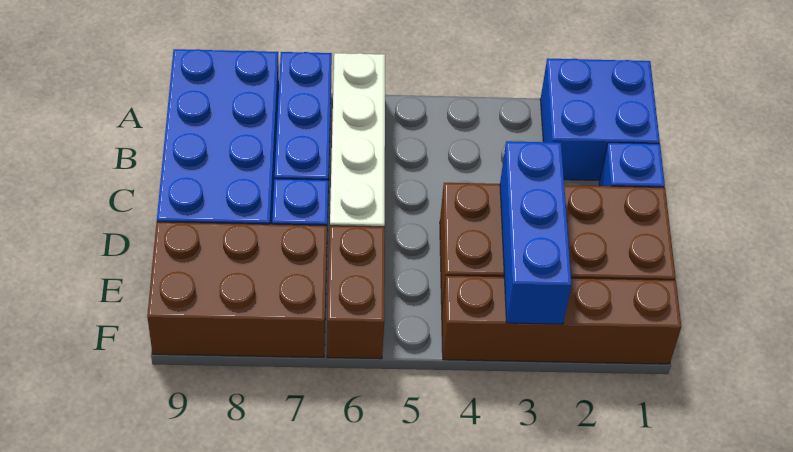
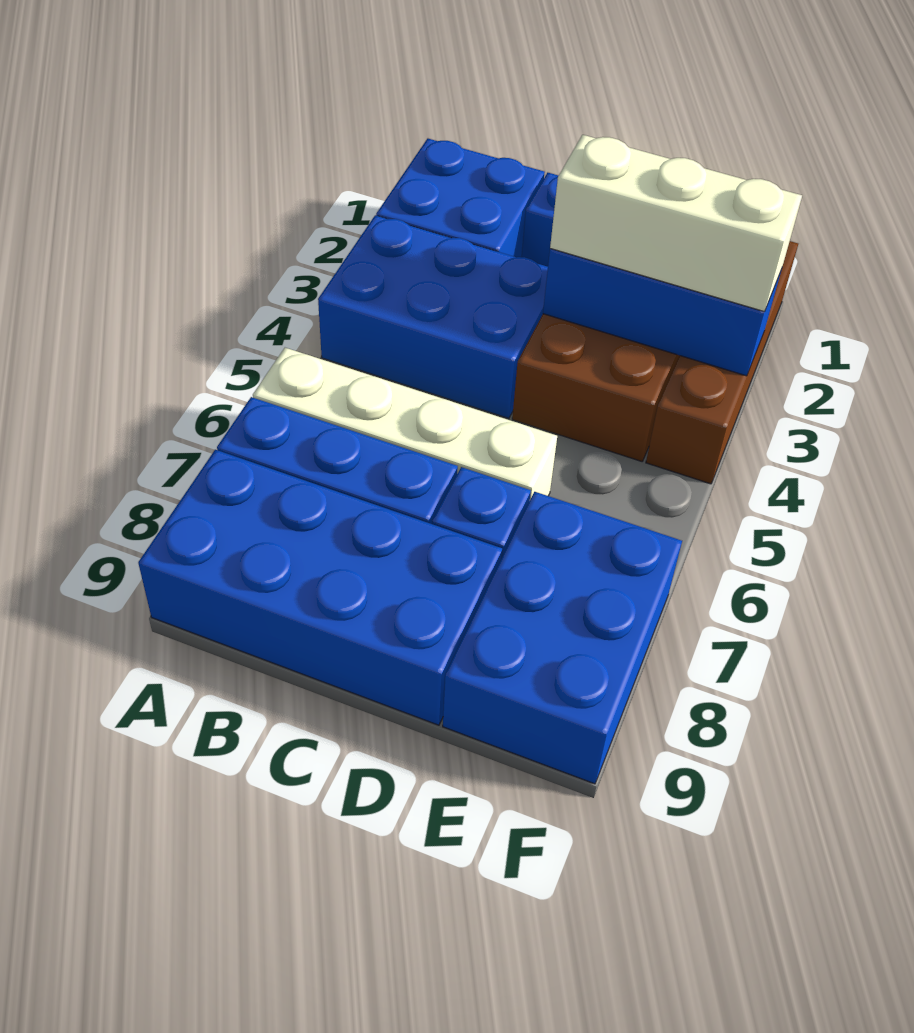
none -> blue brick A3:C4 level 1
none -> white brick D3:F3 level 3
brown brick E6:F6 level 1 -> none
brown brick E7:F9 level 1 -> blue brick E7:F9 level 1

